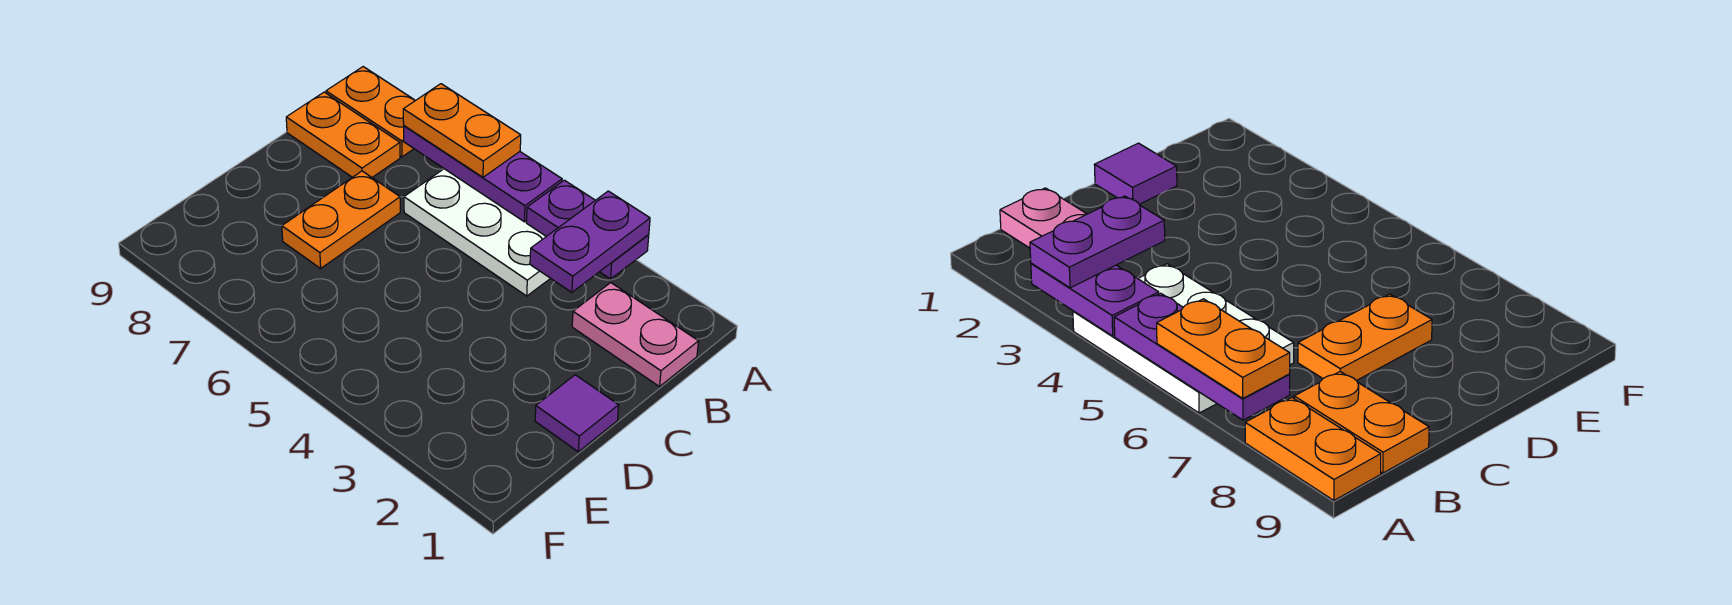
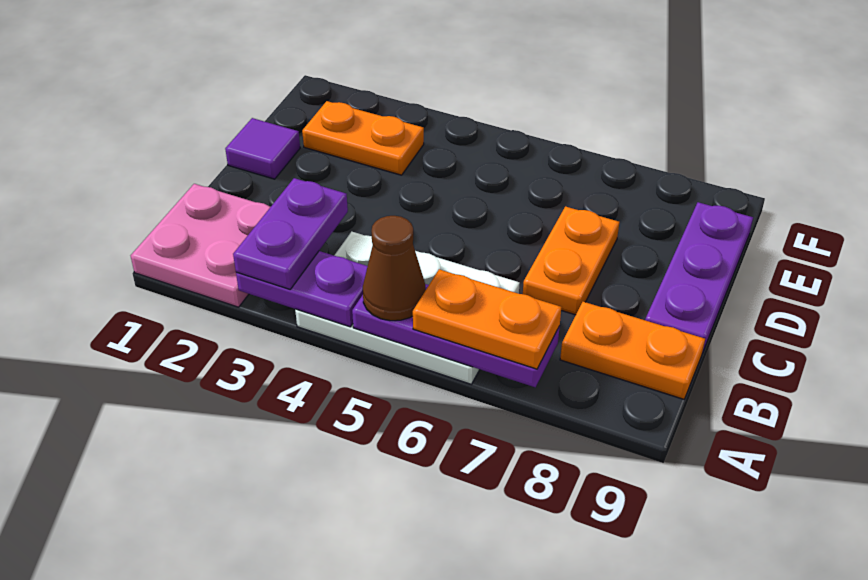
none -> brown cone A5 level 3
orange plate A8:A9 level 1 -> orange plate E2:E3 level 1
pink plate B1:B2 level 1 -> pink plate A1:B2 level 1
none -> purple plate C9:E9 level 1

